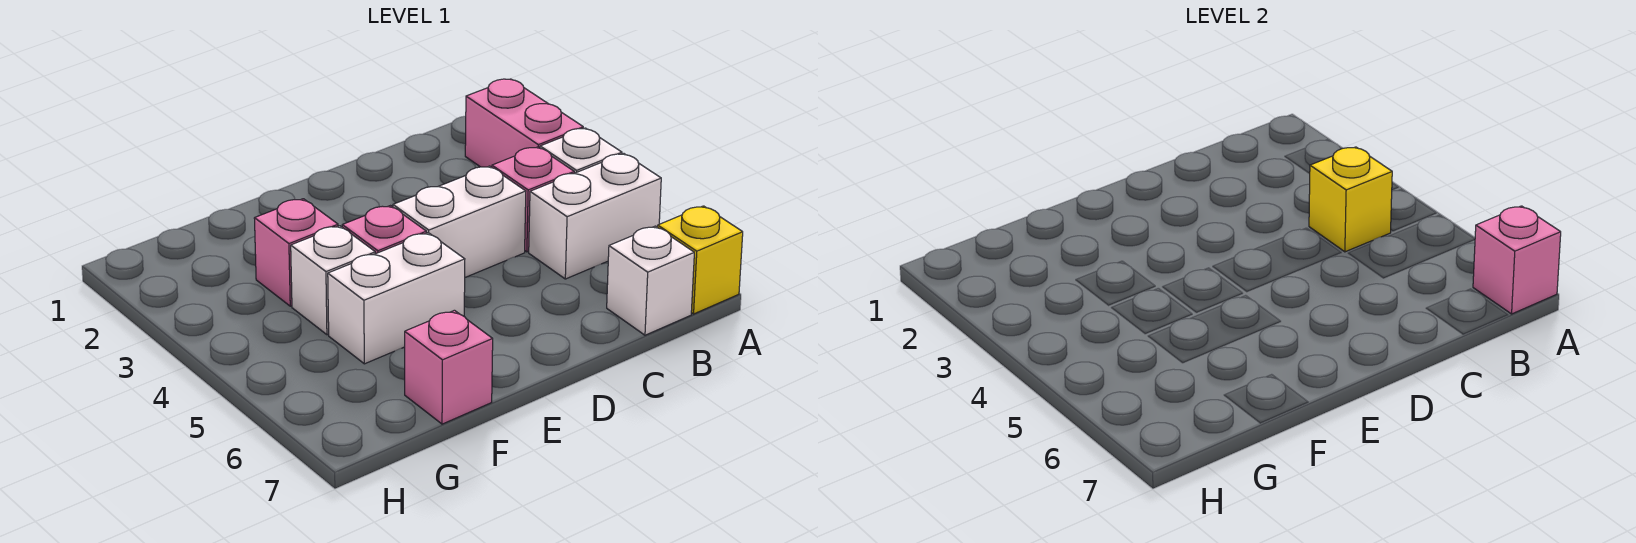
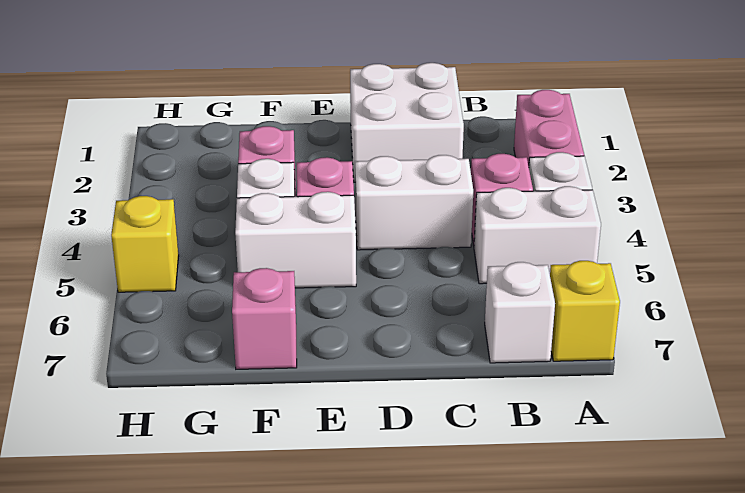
pink brick A7 level 2 -> none
yellow brick B4 level 2 -> yellow brick H5 level 1
none -> white brick C1:D2 level 1

